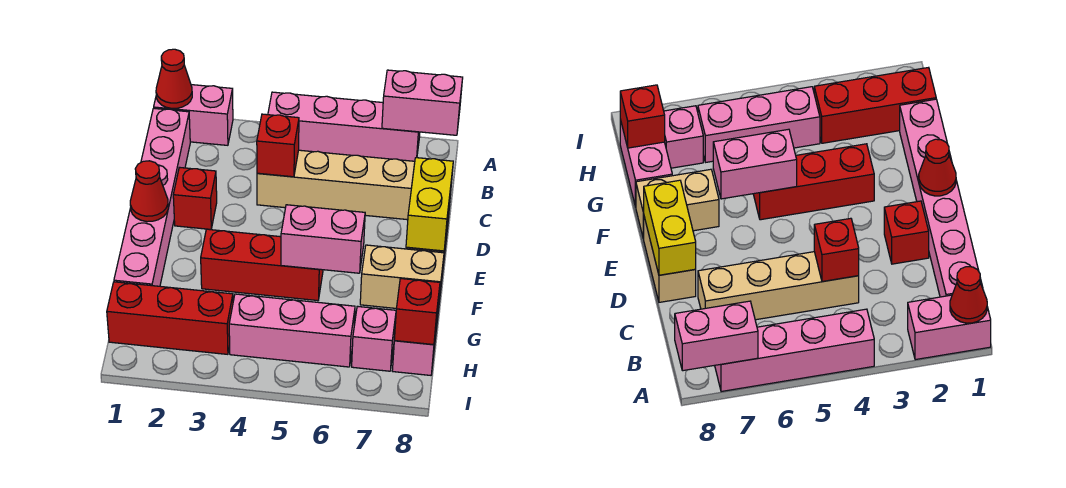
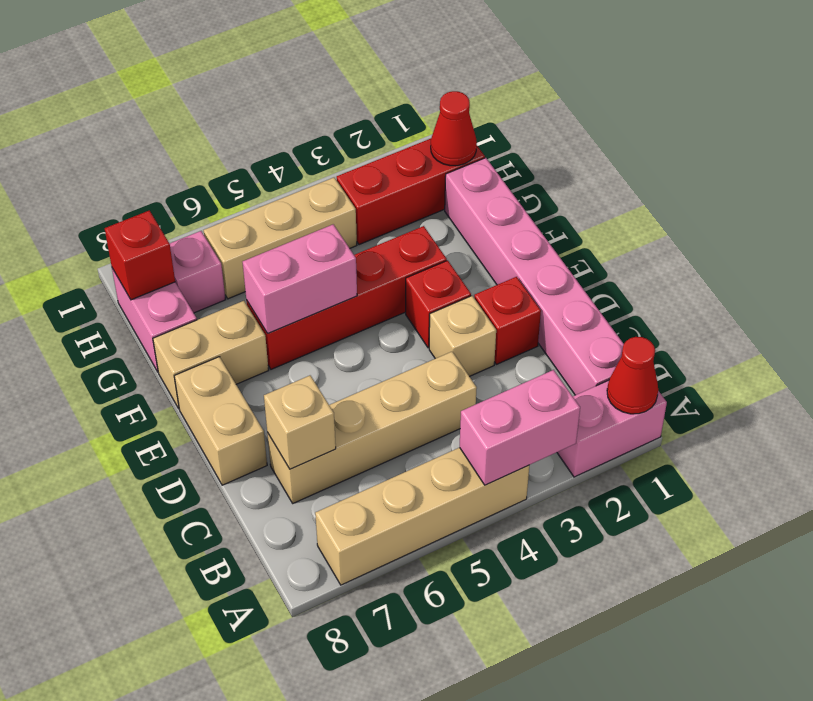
pink brick A4:A7 level 1 -> tan brick A4:A7 level 1
pink brick A7:A8 level 2 -> pink brick A3:A4 level 2
red brick C4 level 2 -> red brick E3 level 1
none -> tan brick C7 level 2
none -> tan brick D3 level 1
yellow brick D8:E8 level 2 -> none
red cone E1 level 2 -> red cone H1 level 2
red brick F3:F5 level 1 -> red brick F3:F6 level 1
pink brick H4:H6 level 1 -> tan brick H4:H6 level 1

